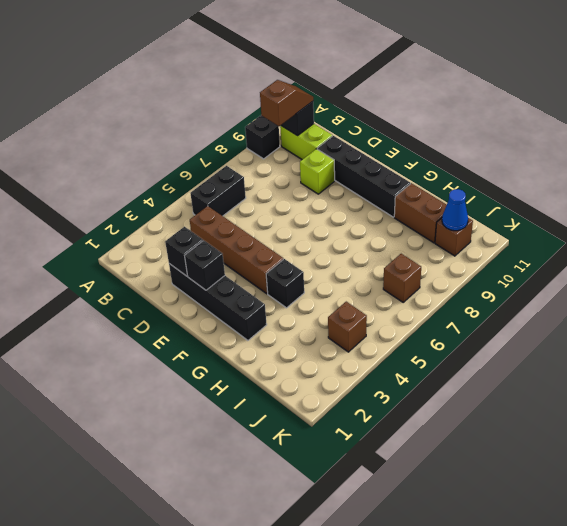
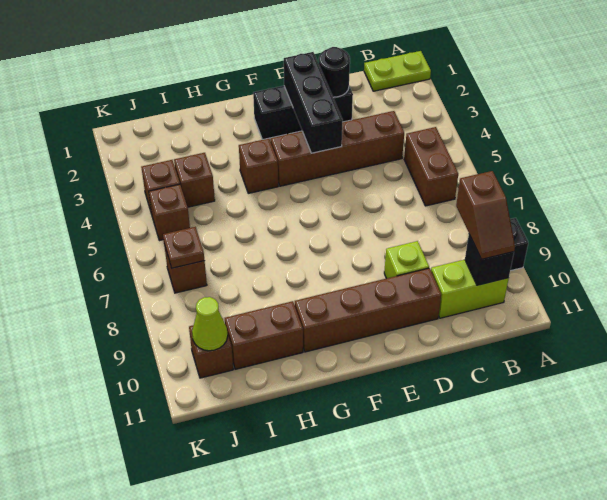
none -> lime plate A1:B1 level 1
black brick B5:B6 level 1 -> brown brick B5:B6 level 1
black brick D2:G2 level 1 -> black brick D2:F2 level 1
black brick D2 level 2 -> black round brick D2 level 2
black brick D10:G10 level 1 -> brown brick D10:G10 level 1
black brick E2 level 2 -> black brick E2:E4 level 2
black brick G4 level 1 -> brown brick G4 level 1
none -> brown brick I4 level 1
none -> brown brick J5 level 1
none -> brown plate J7 level 2
blue cone J10 level 2 -> lime cone J10 level 2

